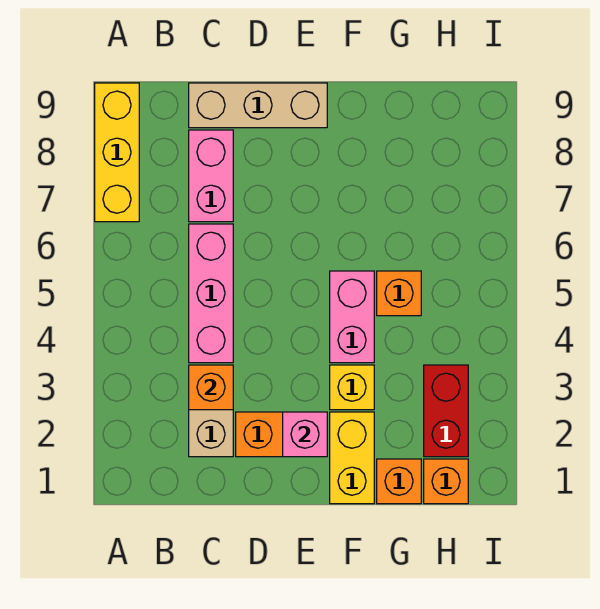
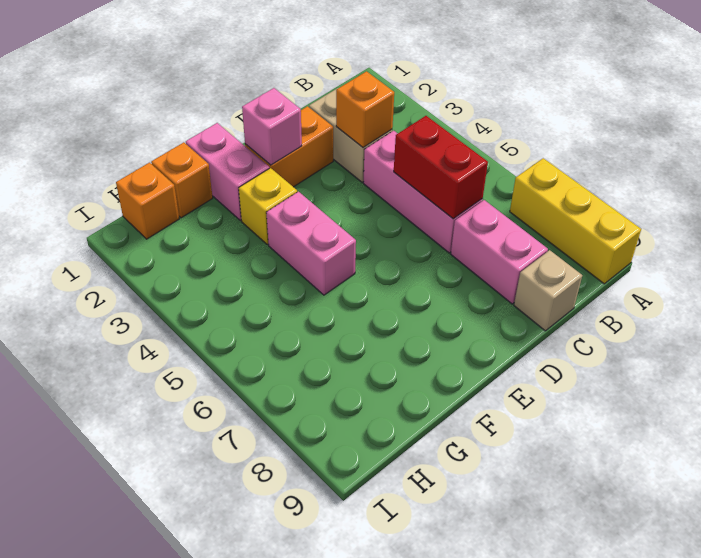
tan brick C9:E9 level 1 -> tan brick C9 level 1
yellow brick F1:F2 level 1 -> pink brick F1:F2 level 1
orange brick G5 level 1 -> none
red brick H2:H3 level 1 -> red brick C5:C6 level 2

